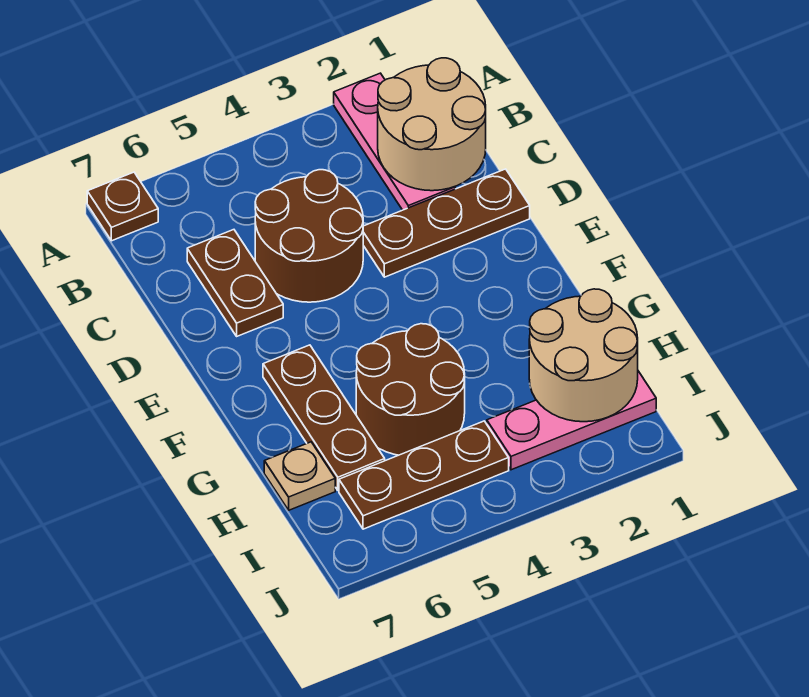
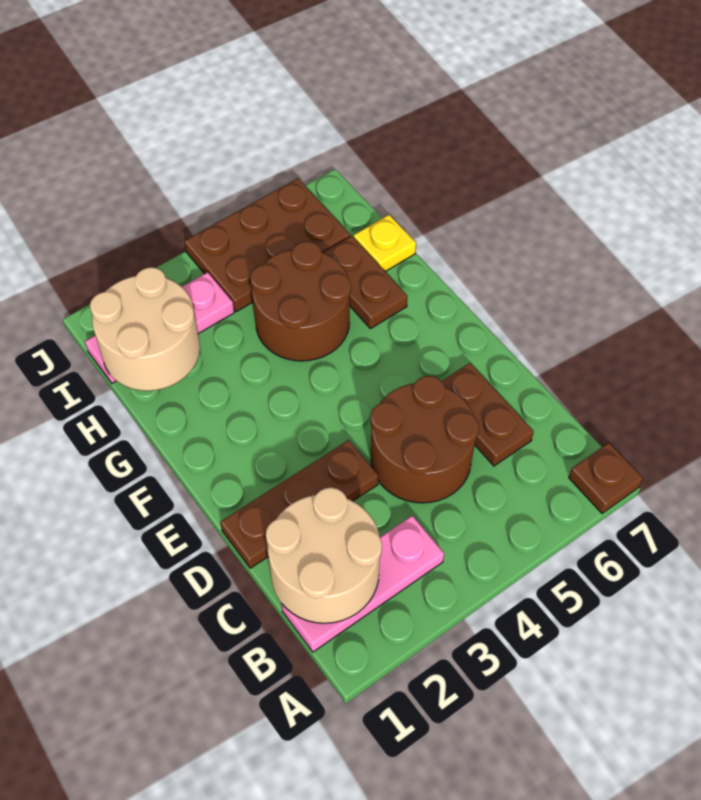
pink plate A2:C2 level 1 -> pink plate B1:B3 level 1
brown plate F6:H6 level 1 -> brown plate G6:H6 level 1
tan plate H7 level 1 -> yellow plate H7 level 1
brown plate I4:I6 level 1 -> brown plate I4:J6 level 1

